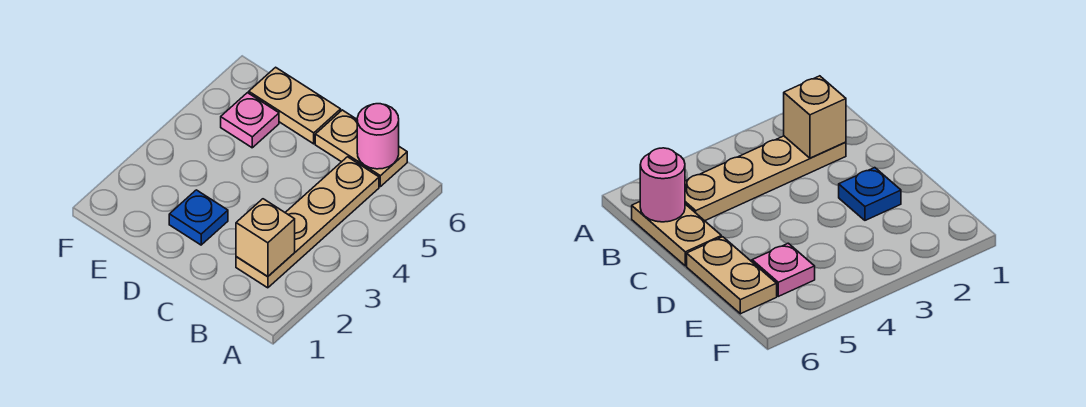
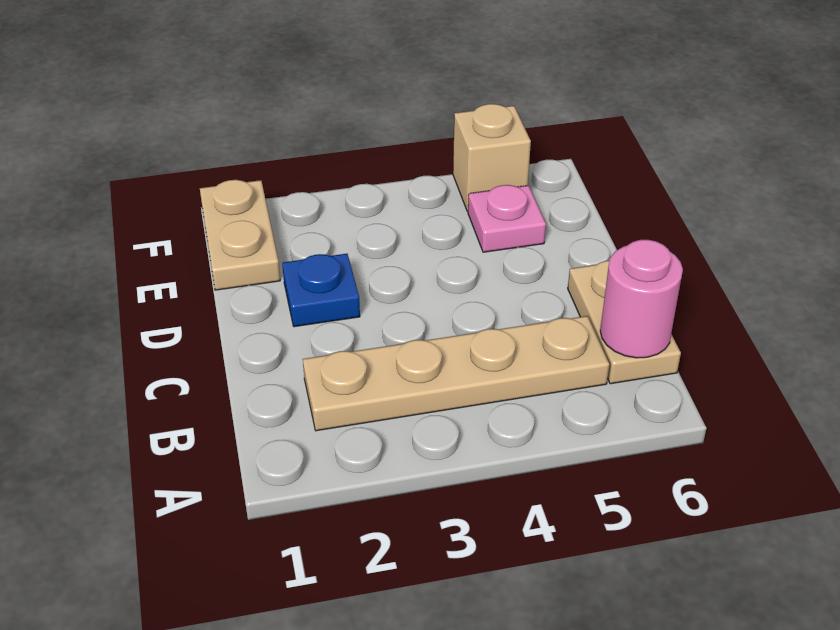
tan brick B2 level 2 -> tan brick F5 level 1
tan plate D6:E6 level 1 -> tan plate E1:F1 level 1

